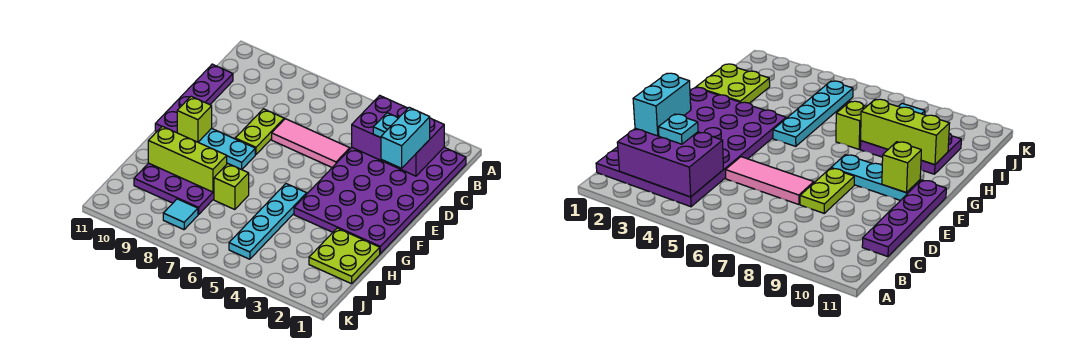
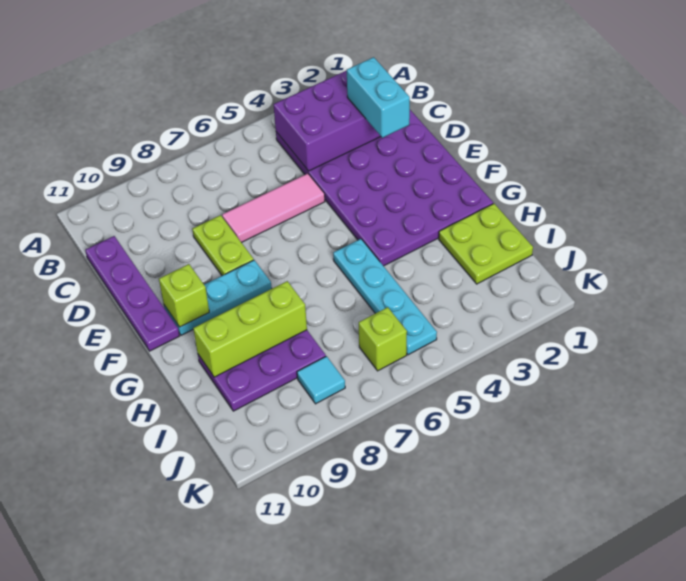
cyan plate C3 level 3 -> none
lime brick H7 level 1 -> lime brick J6 level 1

